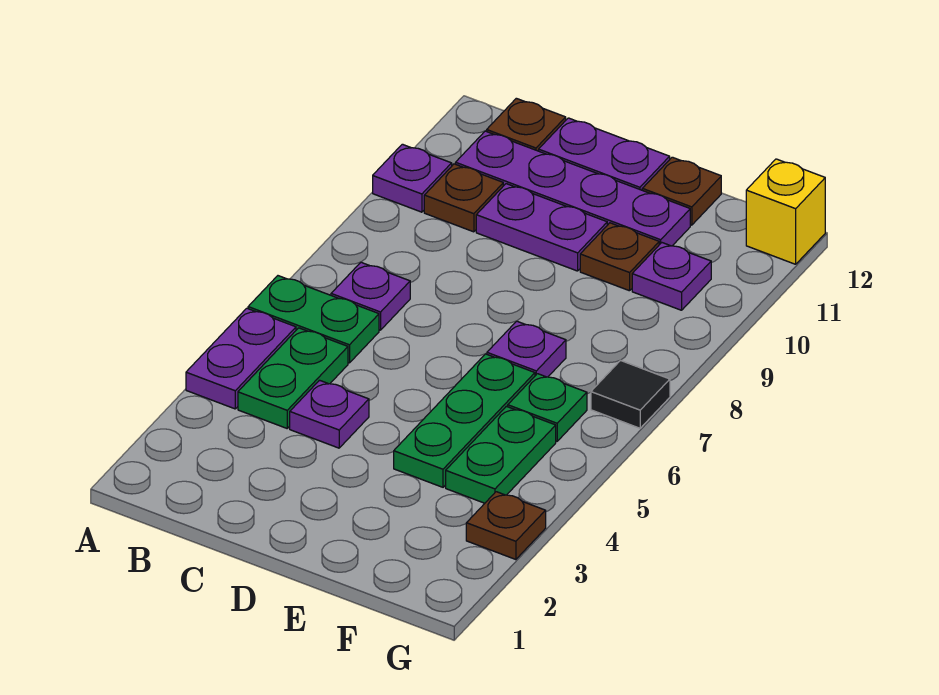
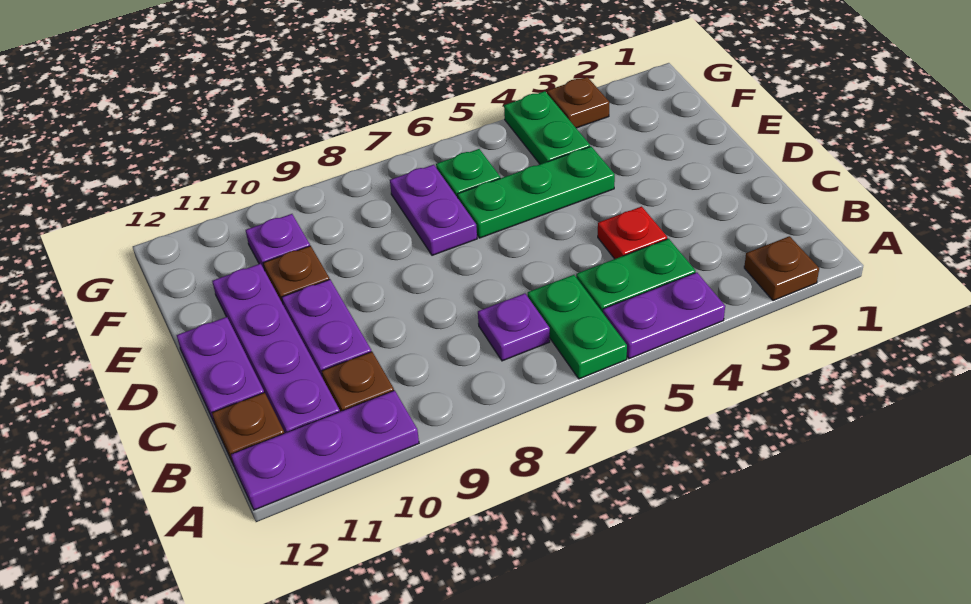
purple plate A10 level 1 -> purple plate A10:A12 level 1
purple plate C4 level 1 -> red plate C4 level 1
purple plate E7 level 1 -> purple plate E7:F7 level 1
brown plate E12 level 1 -> brown plate A2 level 1
green plate F4:F5 level 1 -> green plate F4:G4 level 1
black tile G7 level 1 -> none
yellow brick G12 level 1 -> none

